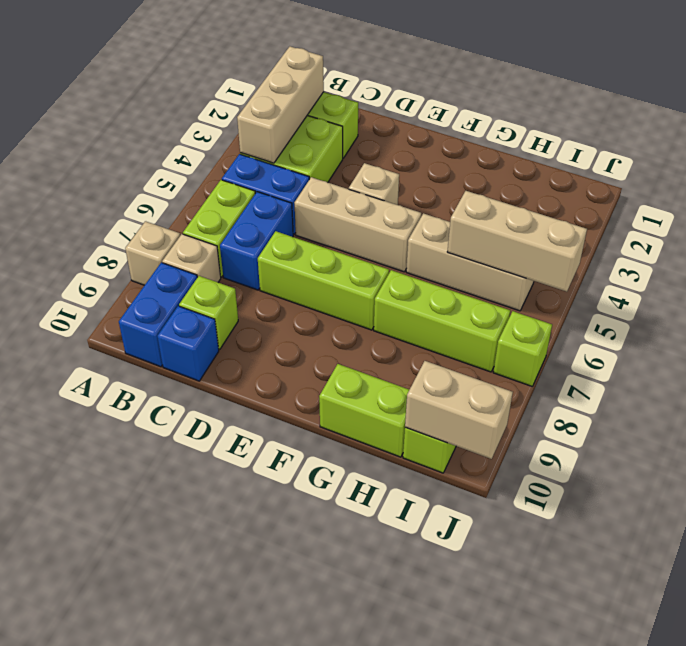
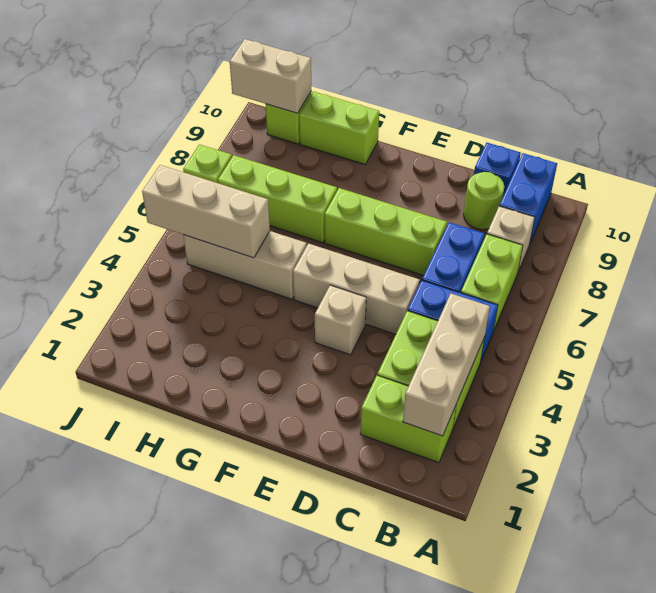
tan brick A8 level 1 -> none
lime brick C9 level 1 -> lime round brick C9 level 1

